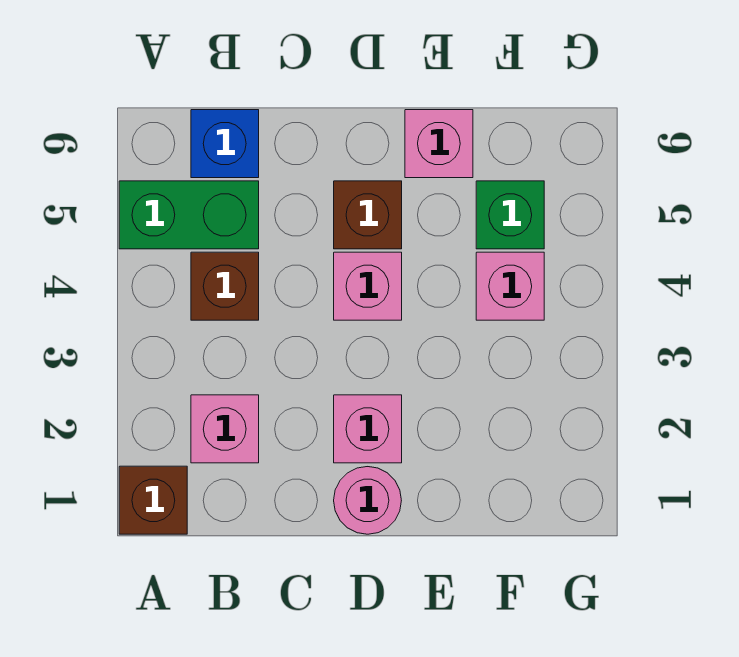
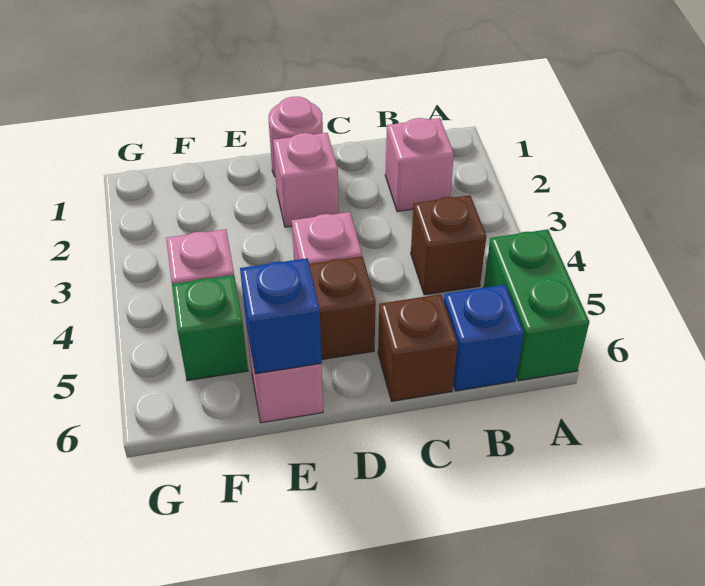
brown brick A1 level 1 -> brown brick C6 level 1
green brick A5:B5 level 1 -> green brick A5:A6 level 1
none -> blue brick E6 level 2

